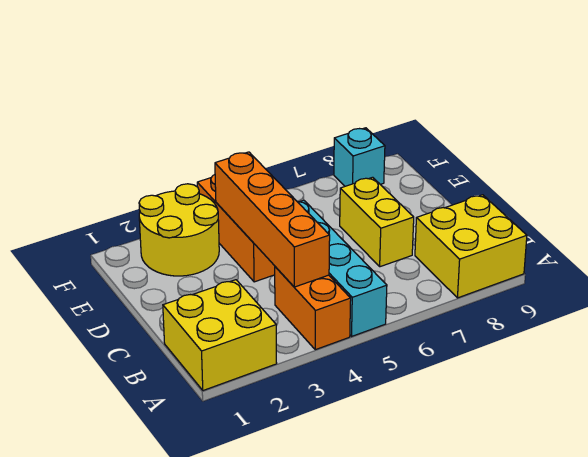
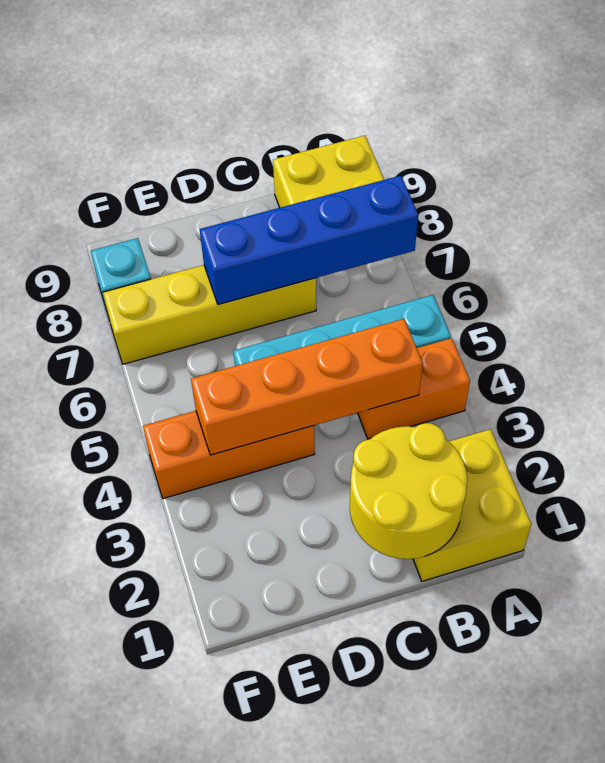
none -> blue brick A7:D7 level 2
yellow brick C7:D7 level 1 -> yellow brick C7:F7 level 1
yellow round brick E2:F3 level 1 -> yellow round brick B1:C2 level 2

